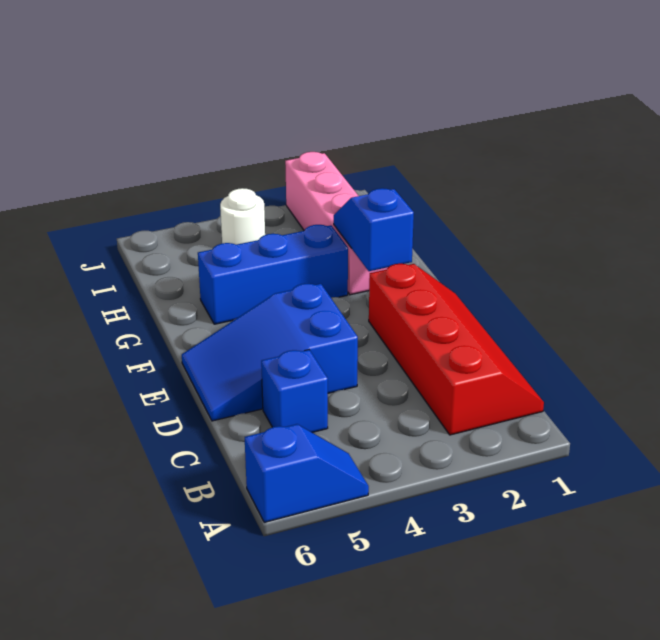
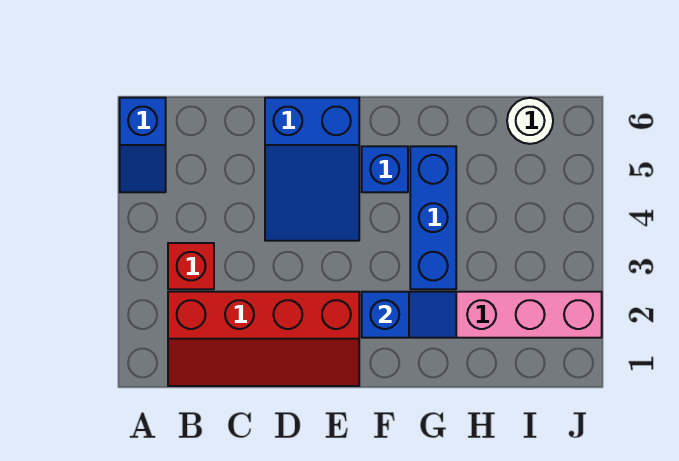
none -> red brick B3 level 1
blue brick C5 level 1 -> blue brick F5 level 1
blue slope D4:E6 level 1 top 4 -> blue slope D4:E6 level 1 top 6
white round brick I4 level 1 -> white round brick I6 level 1

